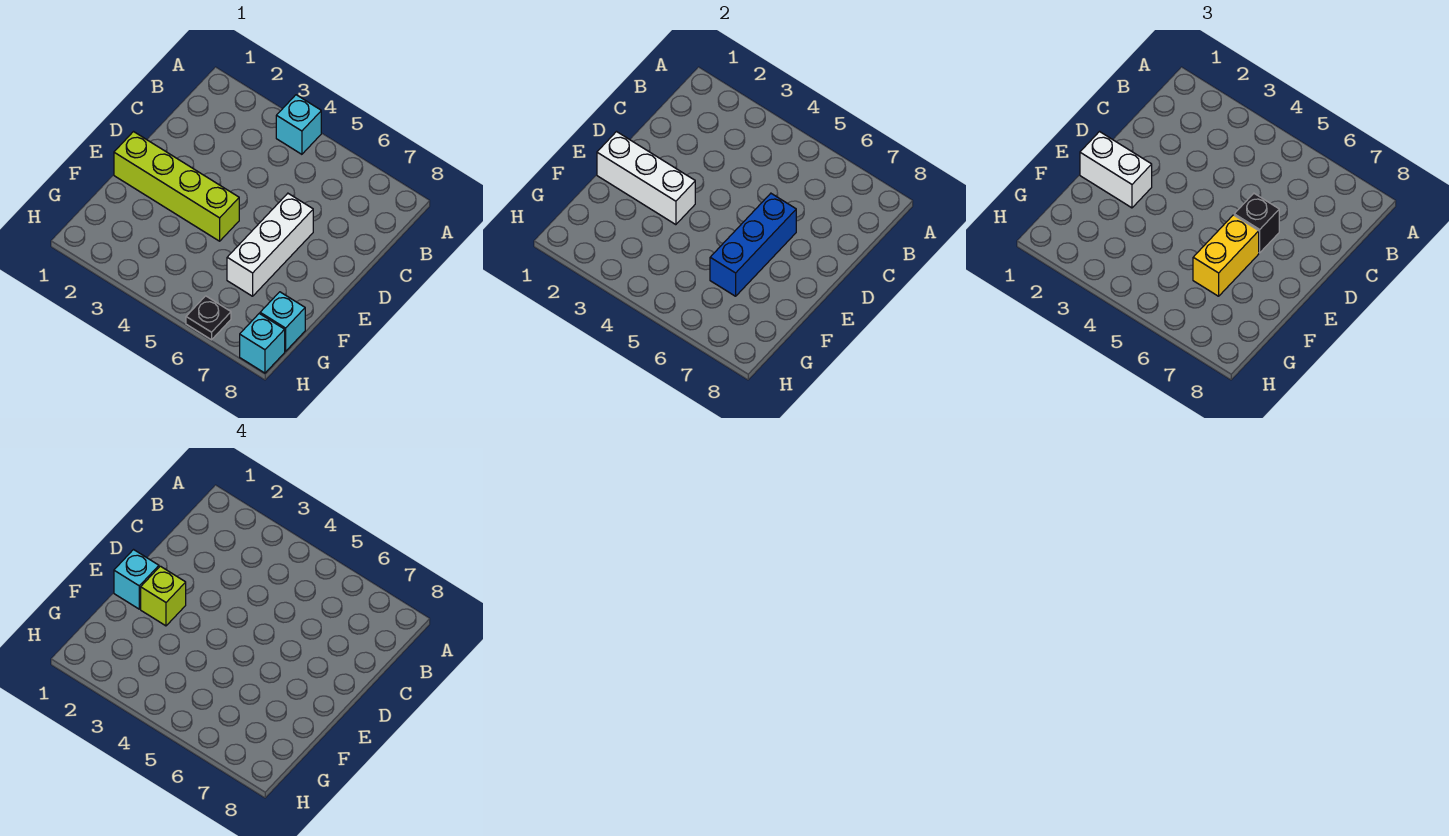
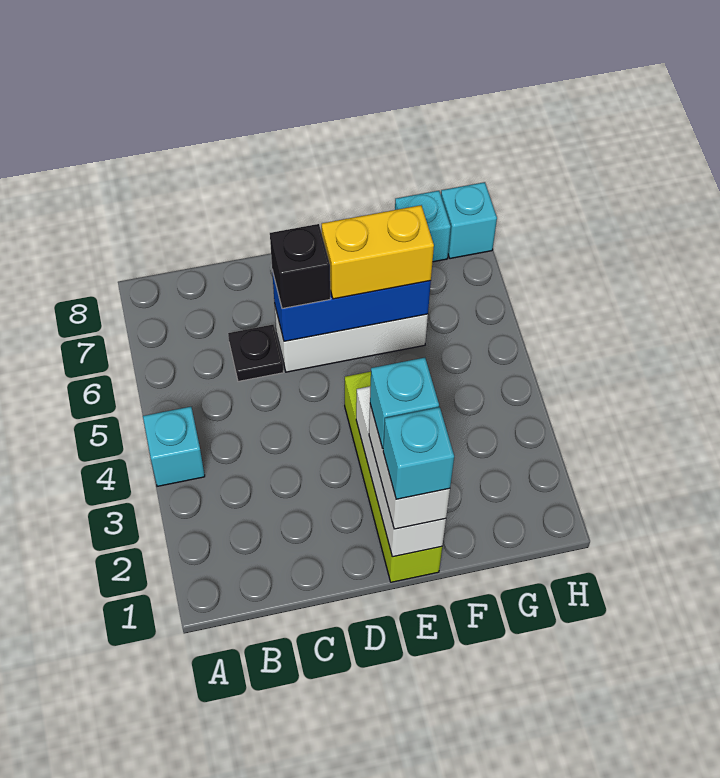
lime brick E2 level 4 -> cyan brick E2 level 4
black plate H6 level 1 -> black plate C6 level 1

